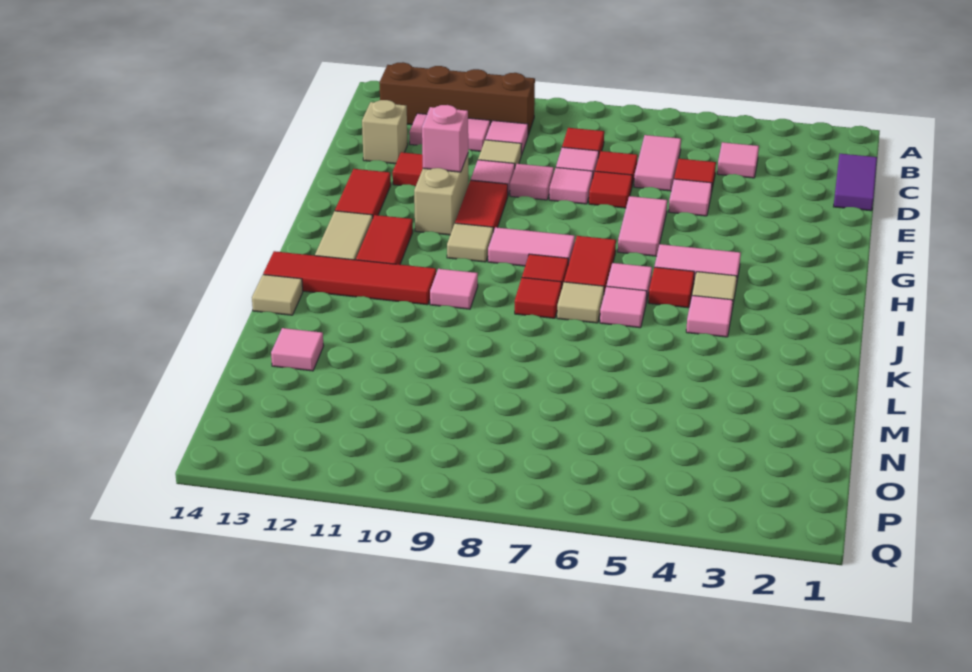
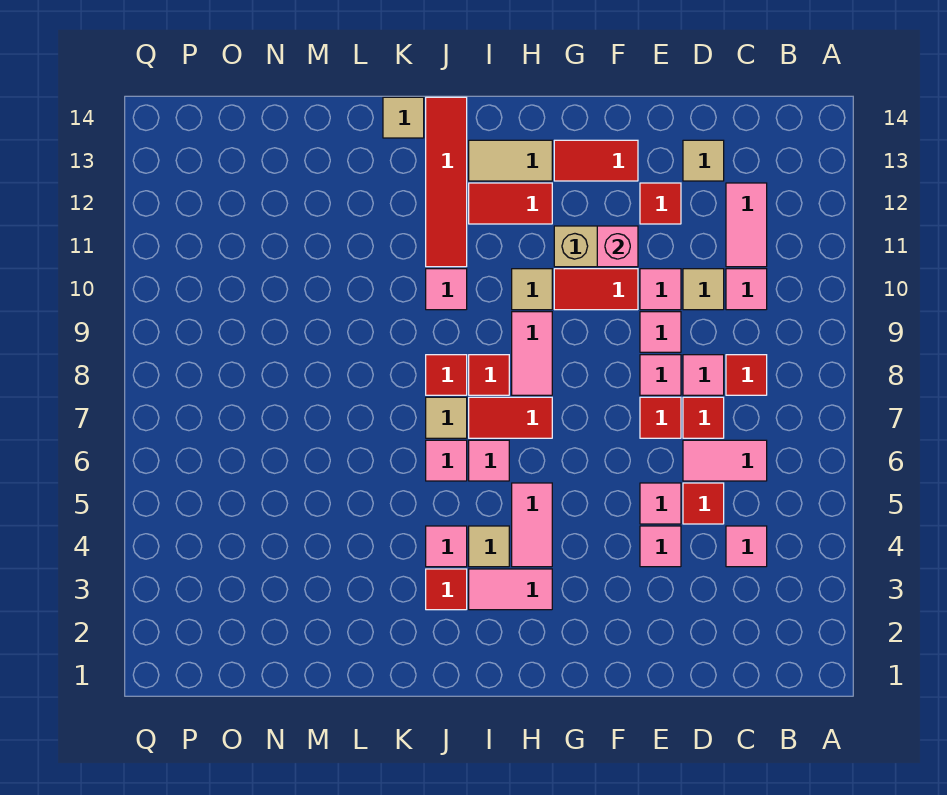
brown brick B10:B13 level 1 -> none
purple tile C1:D1 level 1 -> none
tan brick D13 level 1 -> tan tile D13 level 1
pink tile F6:G6 level 1 -> pink tile H3:I3 level 1
red tile I5 level 1 -> red tile J3 level 1
pink tile M13 level 1 -> pink tile E4 level 1

